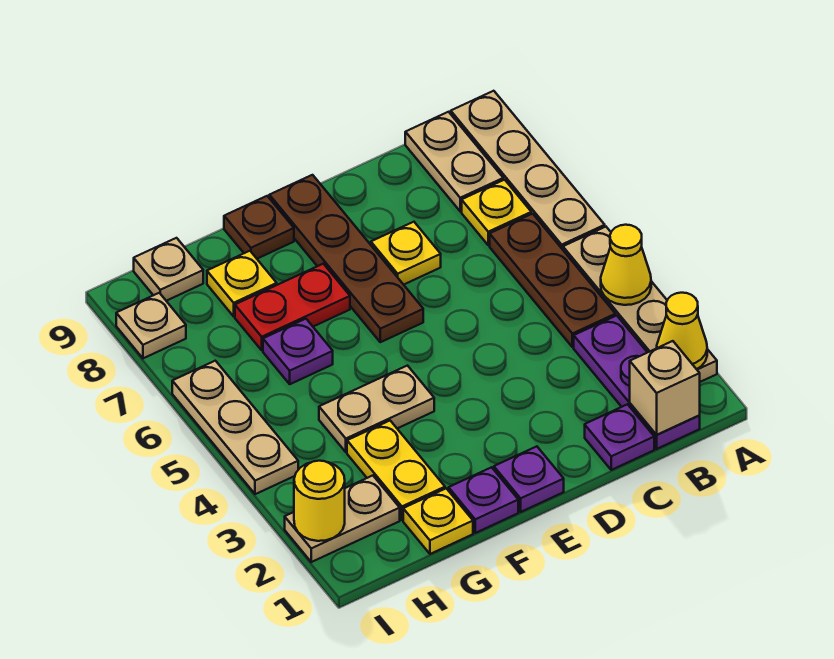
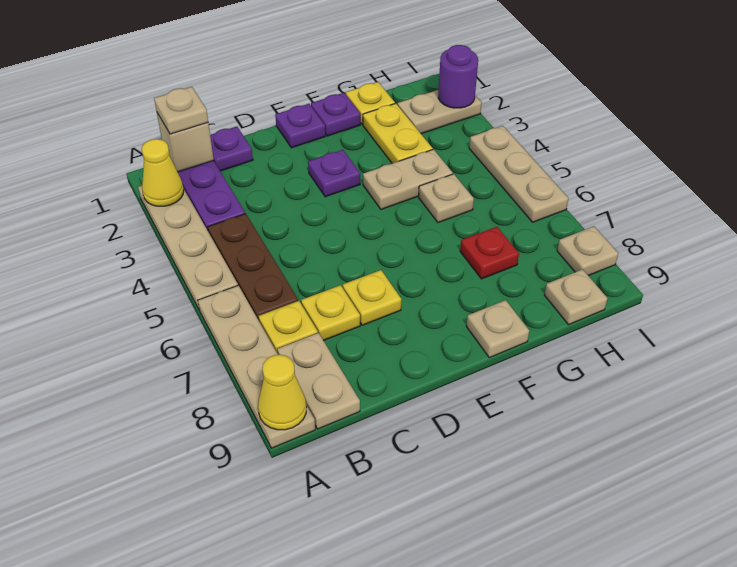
yellow cone A4 level 2 -> yellow cone A9 level 2
none -> tan plate B1 level 3
brown plate E6:E9 level 1 -> none
red plate F7:G7 level 1 -> red plate G7 level 1
brown plate F9 level 1 -> tan plate F9 level 1
none -> tan plate G5 level 1
purple plate G6 level 1 -> purple plate E3 level 1
yellow plate G8 level 1 -> yellow plate C7 level 1
yellow round brick I2 level 2 -> purple round brick I2 level 2

